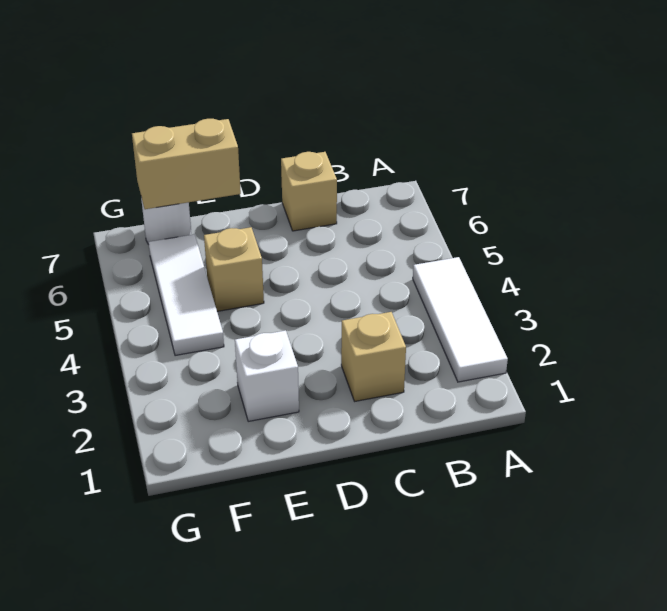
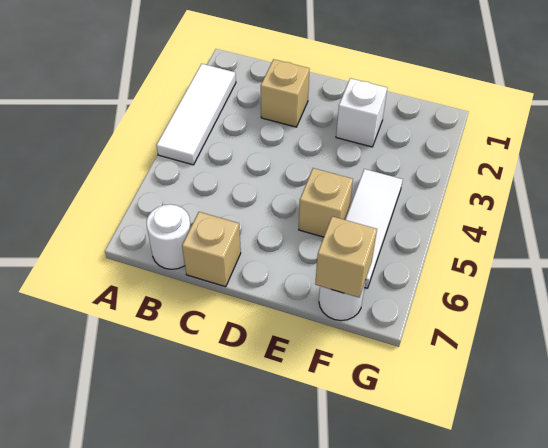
none -> white round brick B7 level 1
tan brick E7:F7 level 2 -> tan brick F7 level 2

